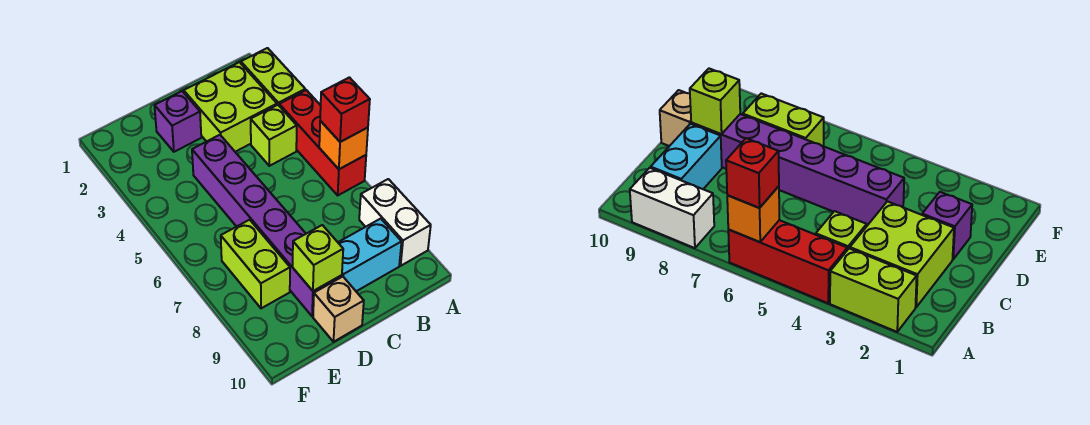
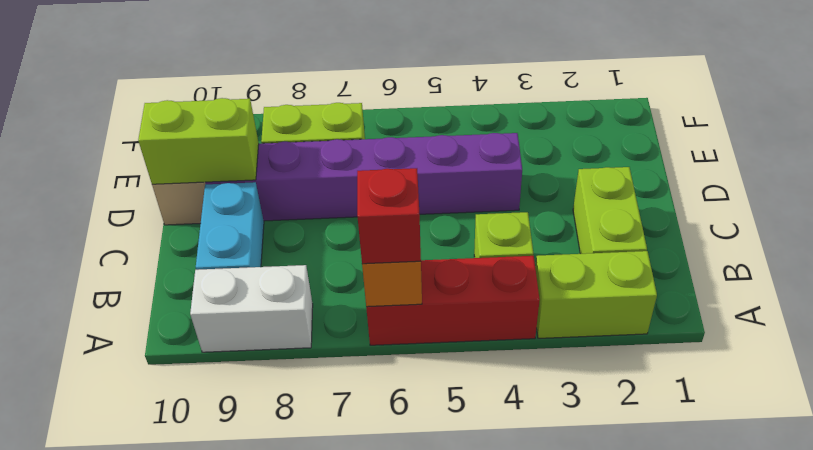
lime brick B2:C3 level 1 -> lime brick B2:C2 level 1
purple brick D2 level 1 -> none
lime brick D9 level 2 -> lime brick D9:D10 level 2

